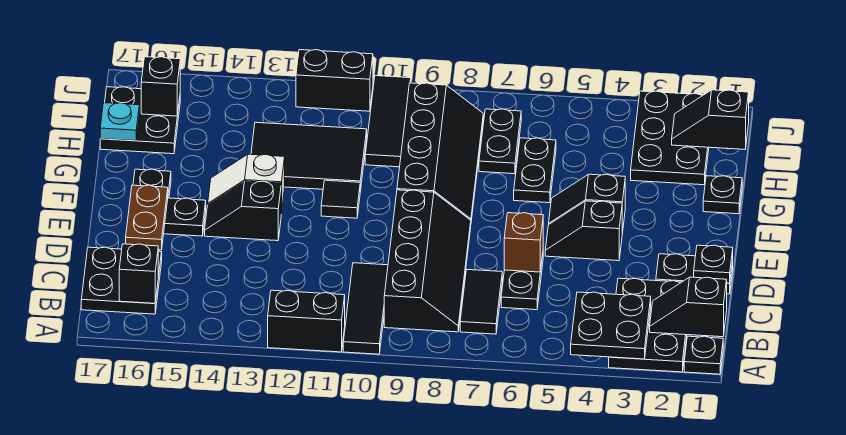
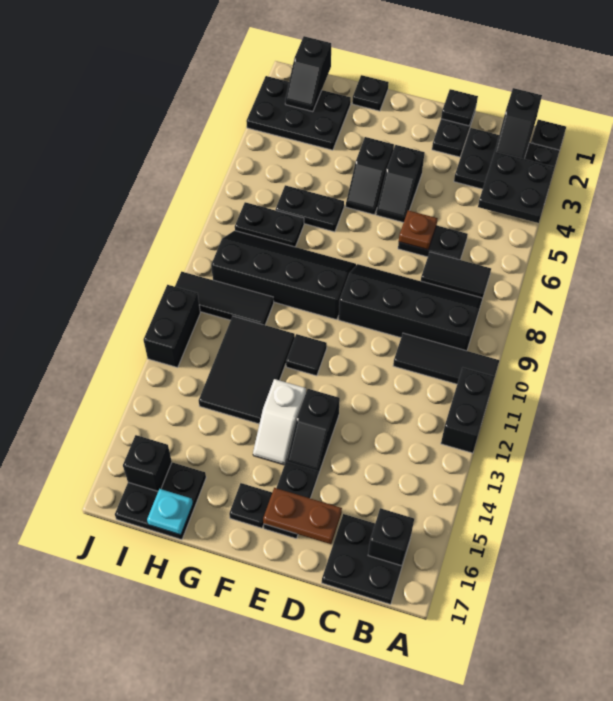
brown brick D6 level 2 -> brown plate D6 level 2

